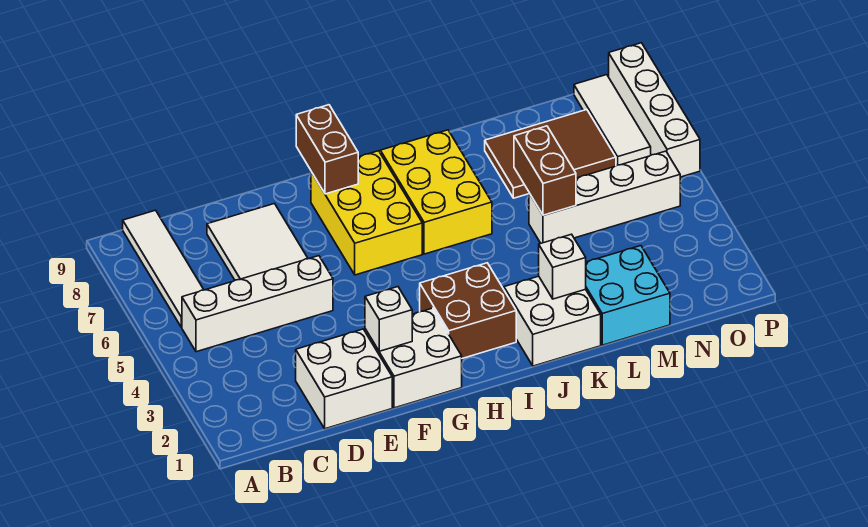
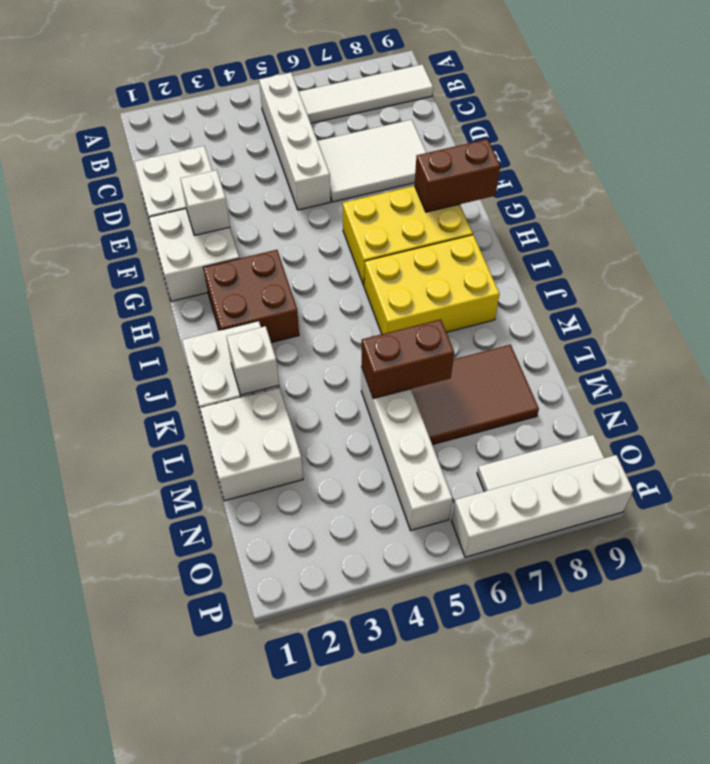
cyan brick L1:M2 level 1 -> white brick L1:M2 level 1
brown tile L7:N8 level 1 -> brown tile L6:M8 level 1

